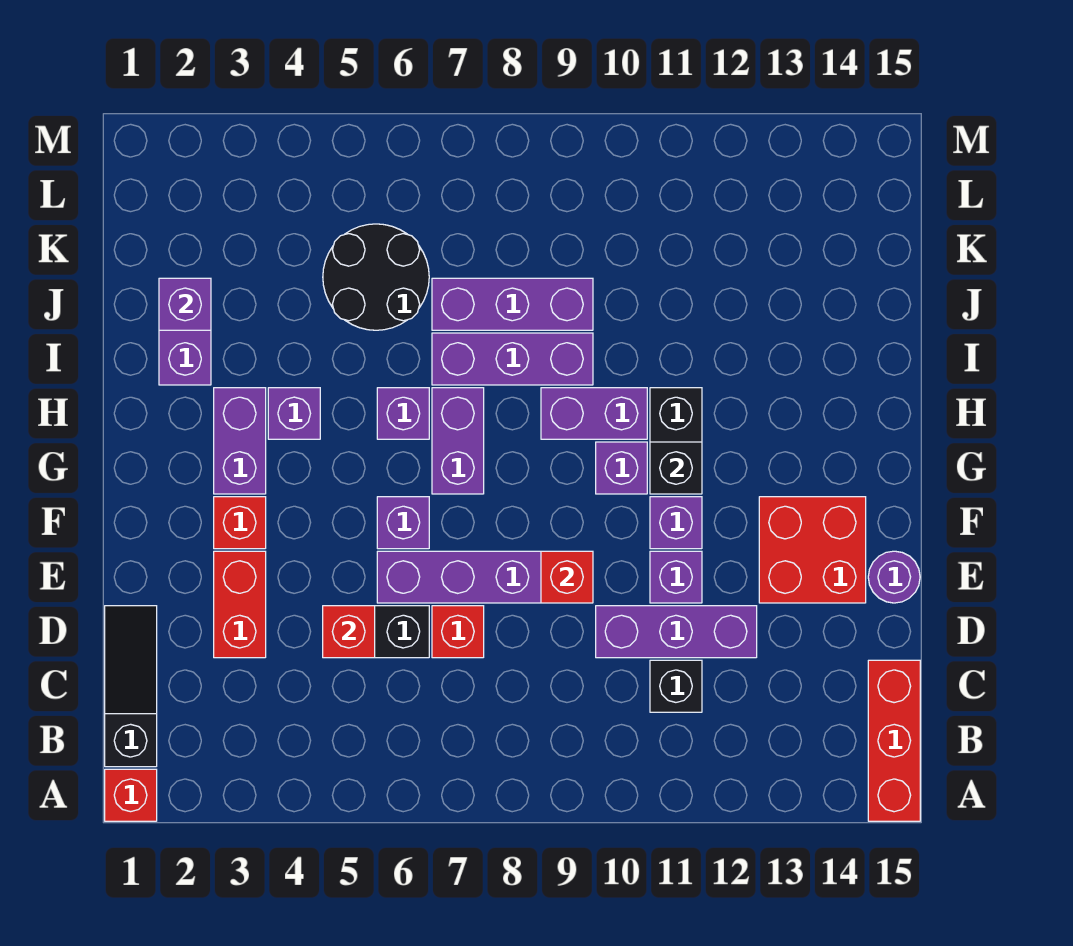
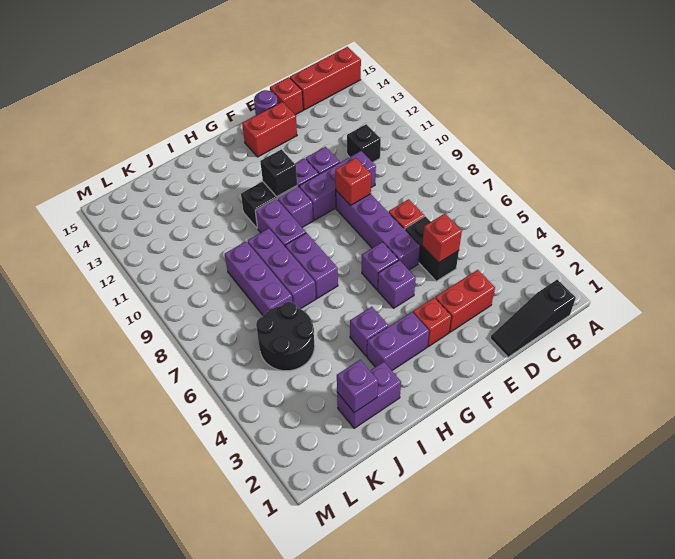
red brick A1 level 1 -> red brick D15 level 1
purple brick D10:D12 level 1 -> purple brick D10:F10 level 1
red brick E13:F14 level 1 -> red brick E14:F14 level 1
purple brick G7:H7 level 1 -> purple brick H7:H8 level 1
purple brick H6 level 1 -> purple brick F5 level 1

